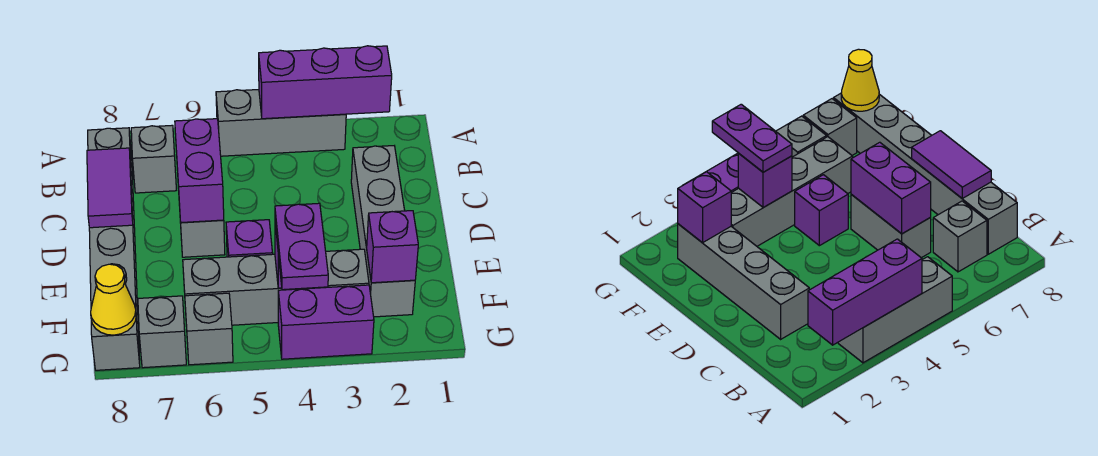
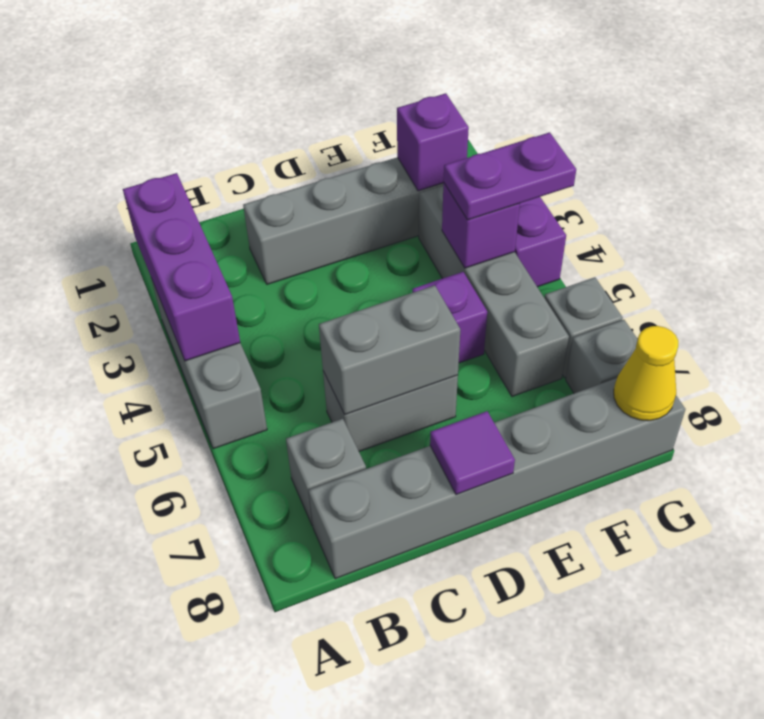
purple brick C6:D6 level 2 -> grey brick C6:D6 level 2
purple tile C8:D8 level 2 -> purple tile D8 level 2

